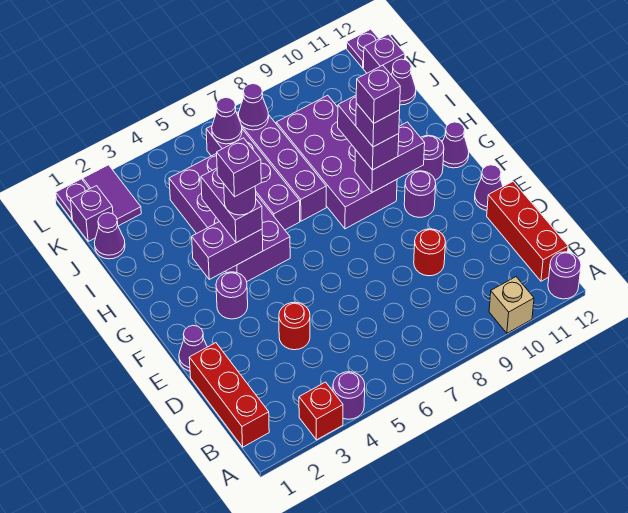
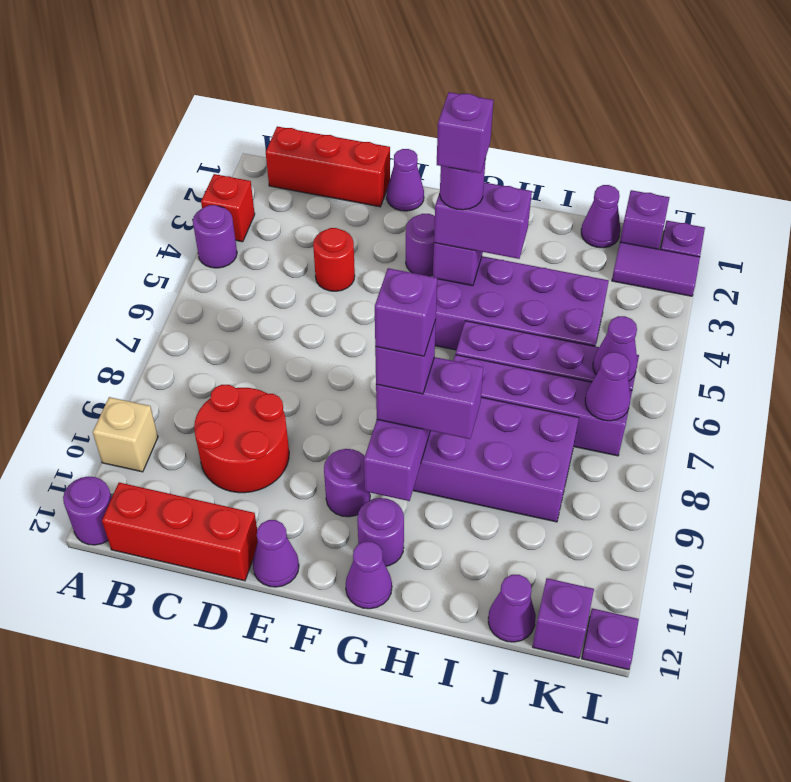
red round brick D9 level 1 -> red round brick C9:D10 level 1

